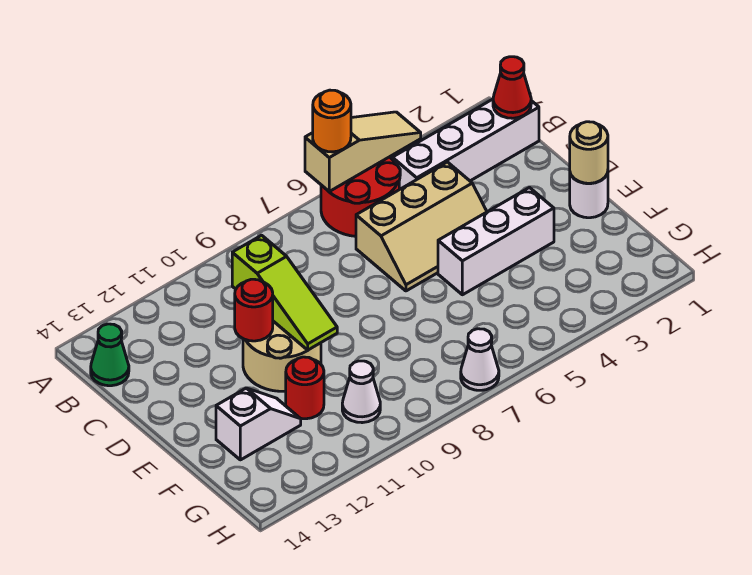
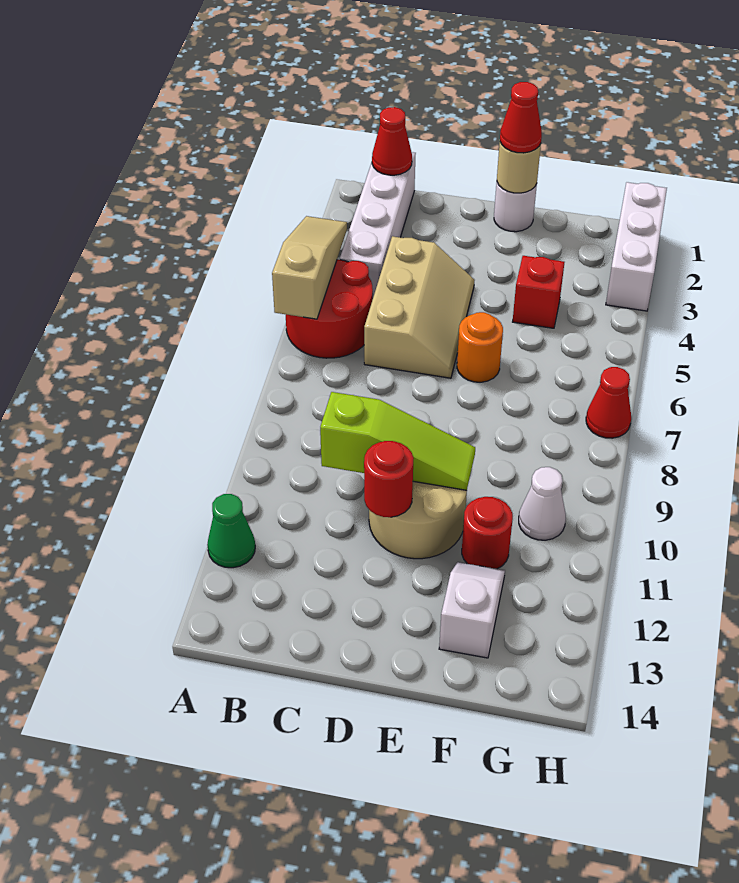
orange round brick A6 level 3 -> orange round brick E6 level 1
green cone B14 level 1 -> green cone A12 level 1
none -> red cone E1 level 3
white brick E3:E5 level 1 -> white brick H1:H3 level 1
none -> red brick F4 level 1
white cone H7 level 1 -> red cone H7 level 1

